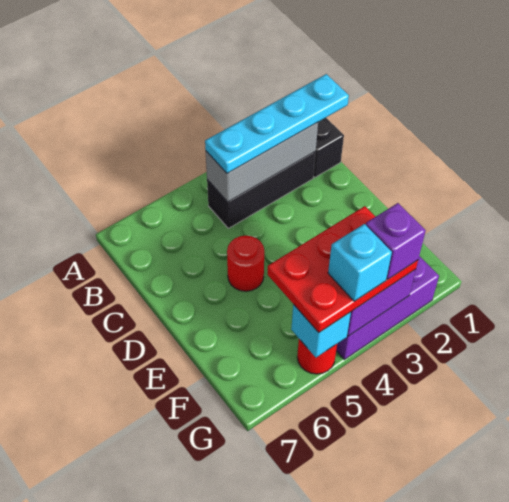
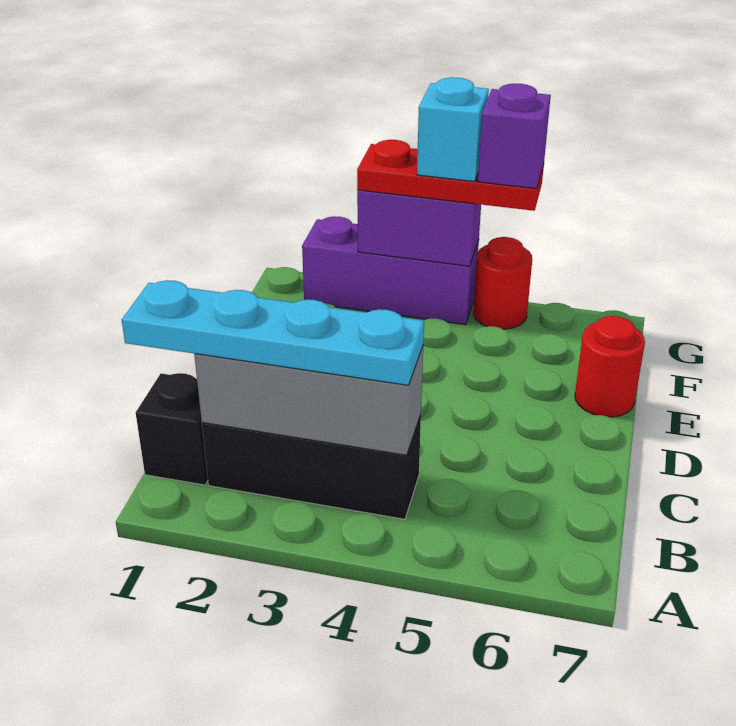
red round brick D5 level 1 -> red round brick E7 level 1
red plate F3:G5 level 3 -> red plate G3:G5 level 3
purple brick G3 level 4 -> purple brick G5 level 4
cyan brick G5 level 2 -> none

